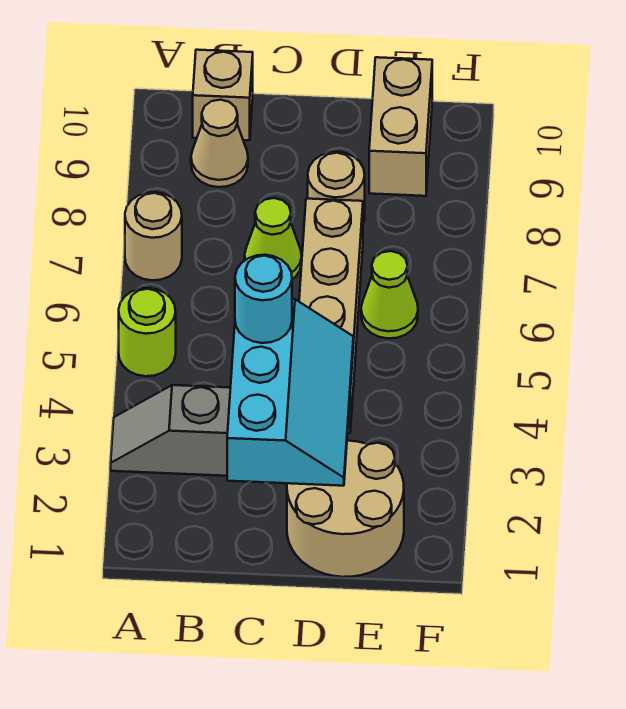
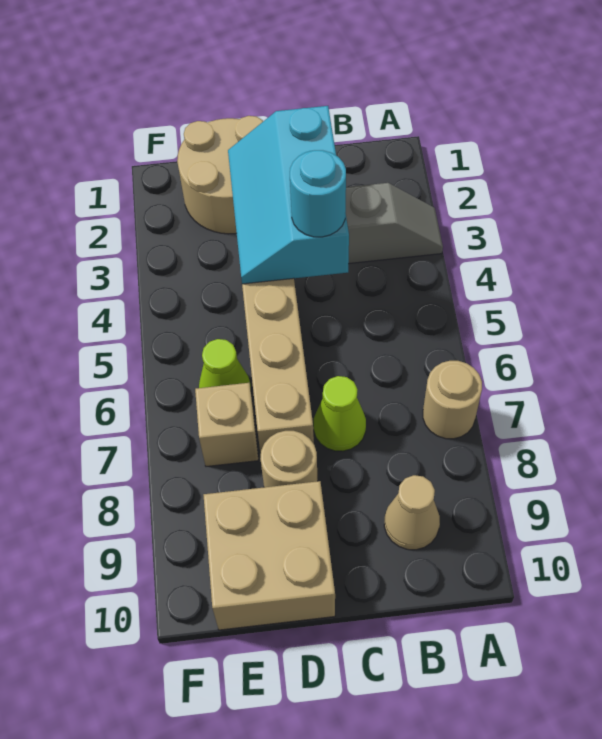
lime round brick A5 level 1 -> none
tan brick B10 level 1 -> tan brick E7 level 1
tan brick E9:E10 level 1 -> tan brick D9:E10 level 1

